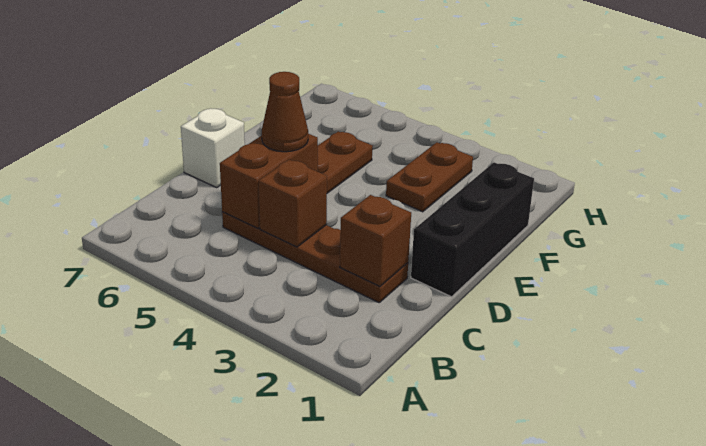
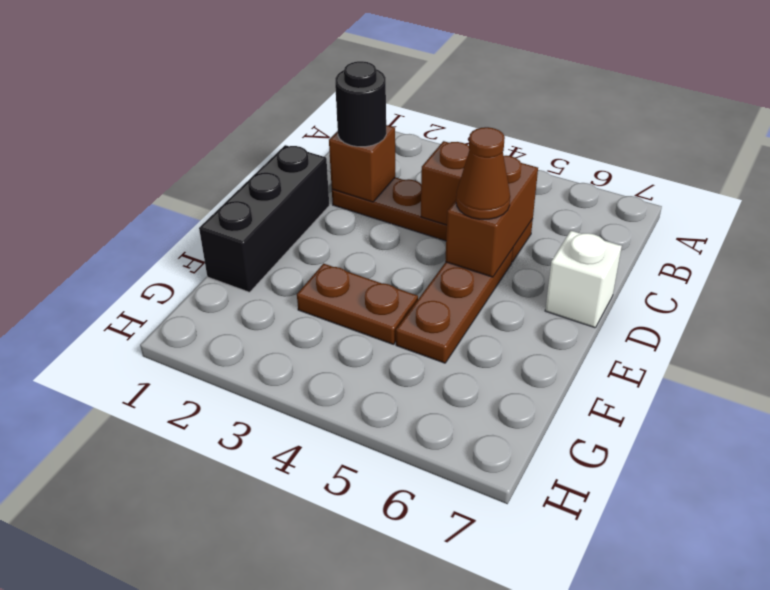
none -> black round brick C2 level 3
brown plate F3:G3 level 1 -> brown plate F3:F4 level 1

